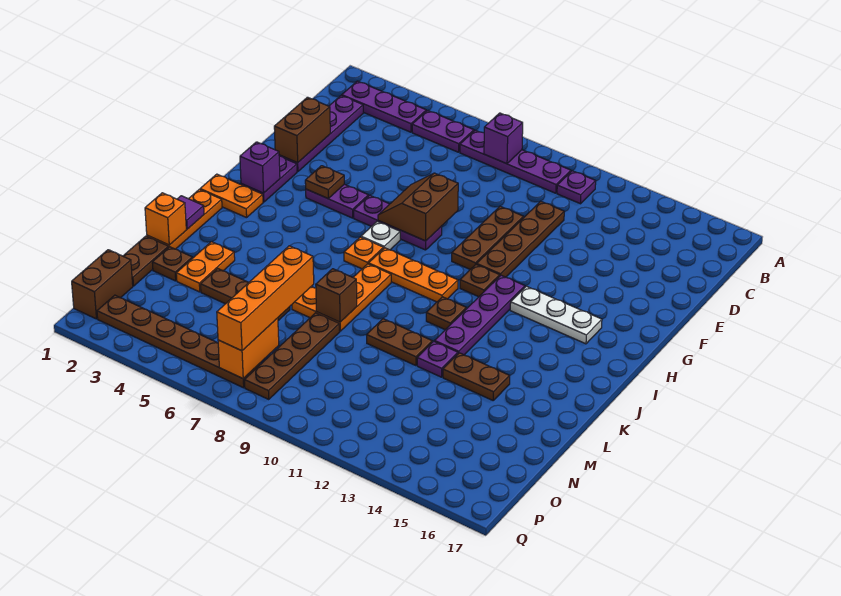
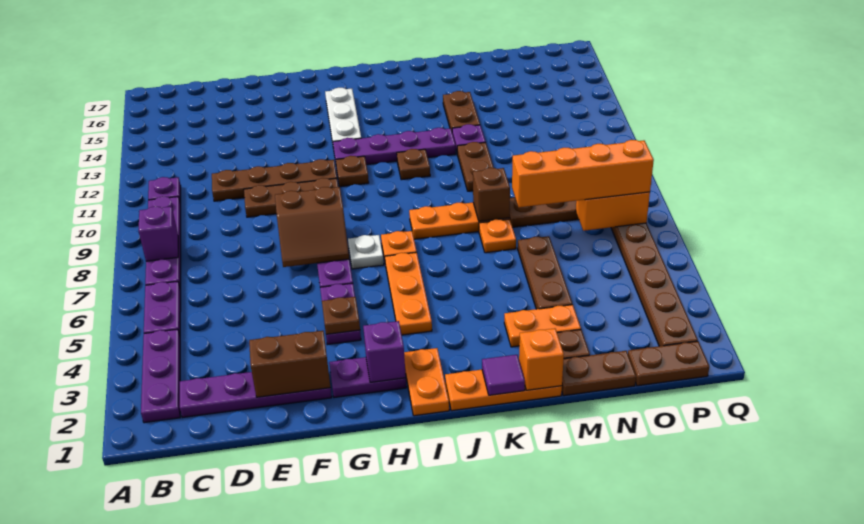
orange plate I8:I10 level 1 -> orange plate I4:I6 level 1
brown brick O1:P1 level 1 -> brown plate O1:P1 level 1

